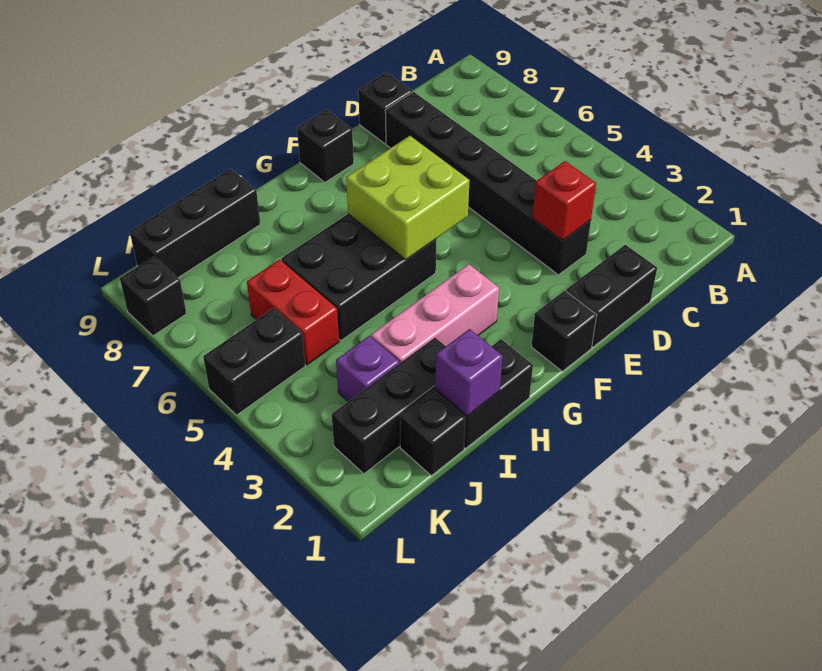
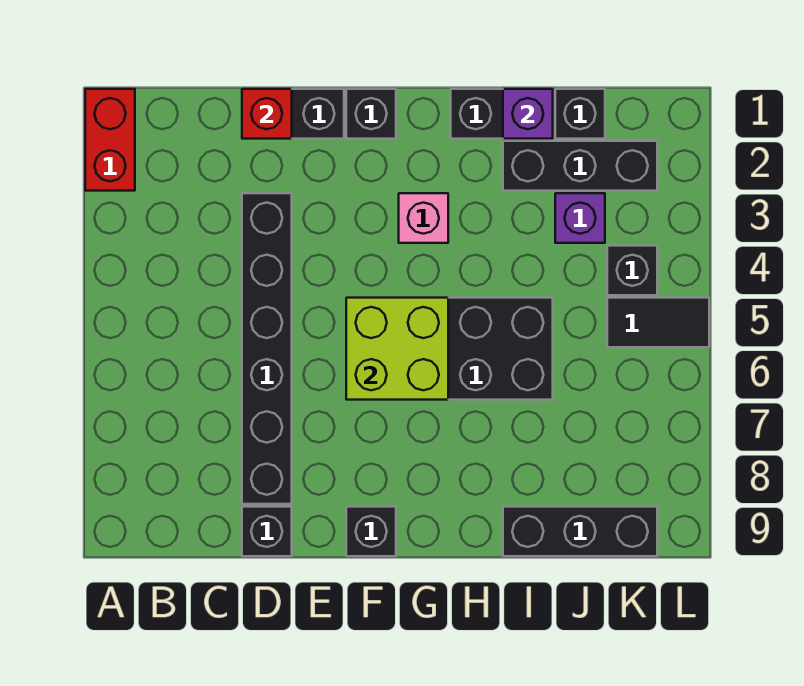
red brick D3 level 2 -> red brick D1 level 2
pink brick G3:I3 level 1 -> pink brick G3 level 1
red brick J5:J6 level 1 -> red brick A1:A2 level 1
black brick K5:L5 level 1 -> black tile K5:L5 level 1
black brick L8 level 1 -> black brick K4 level 1

